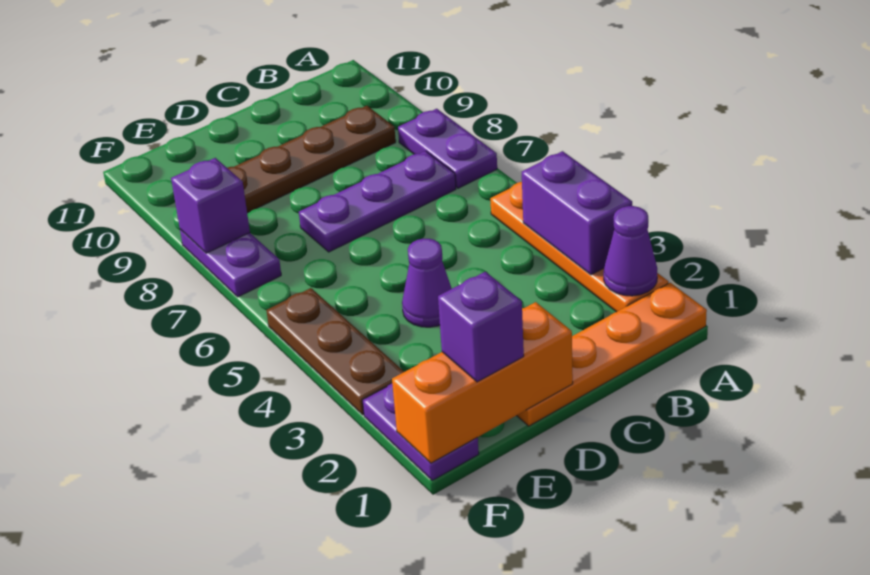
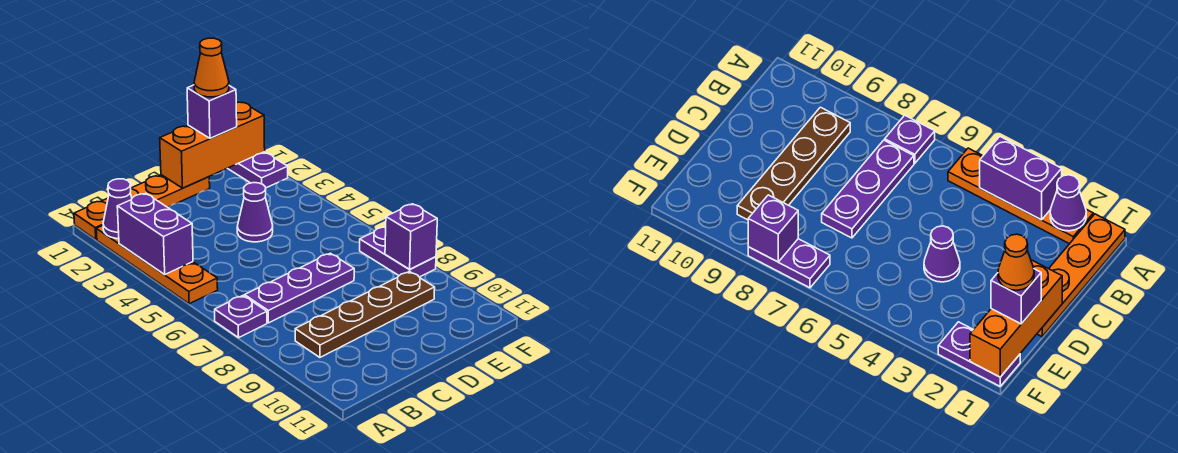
purple plate A7:A8 level 1 -> purple plate A7 level 1
none -> orange cone E1 level 4
brown plate F3:F5 level 1 -> none

